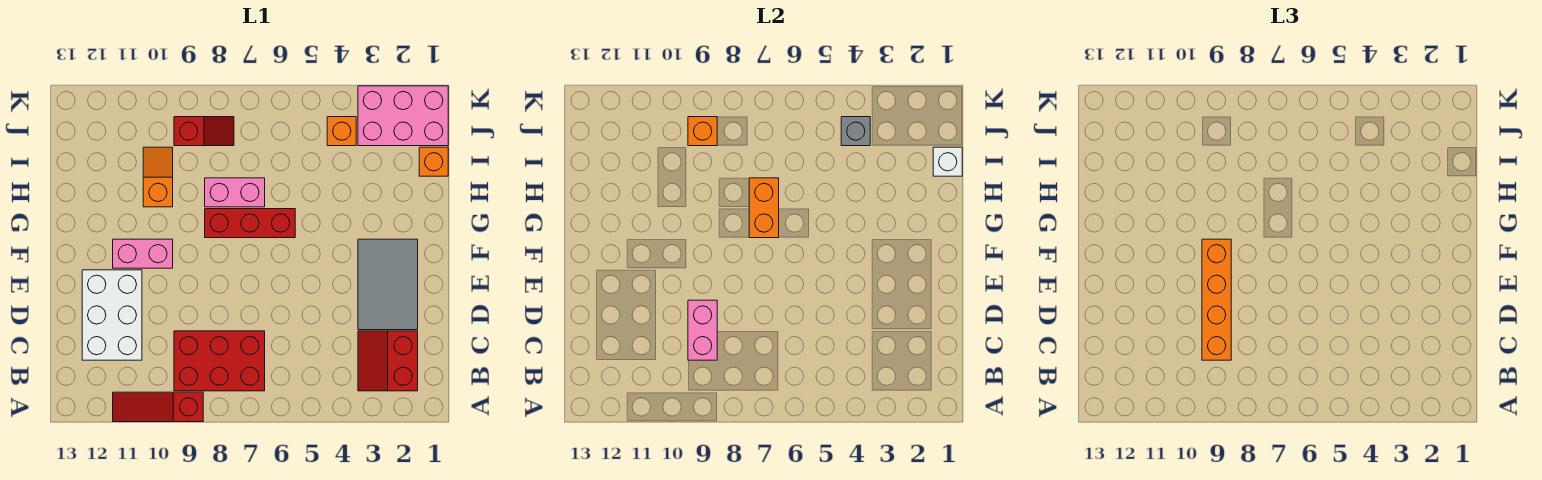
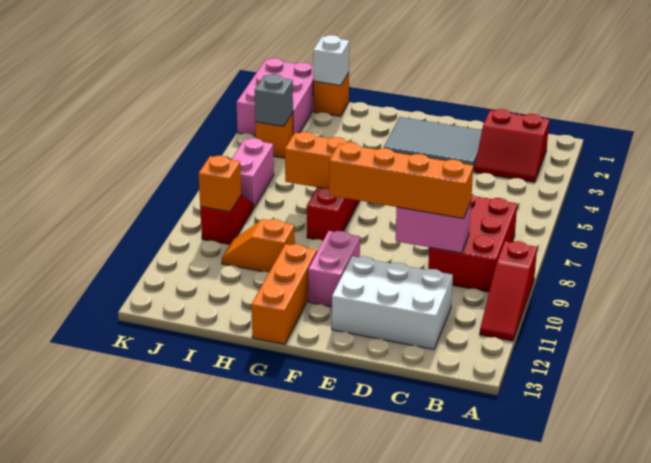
none -> orange brick G11:G13 level 1
pink brick H7:H8 level 1 -> pink brick J6:J7 level 1

